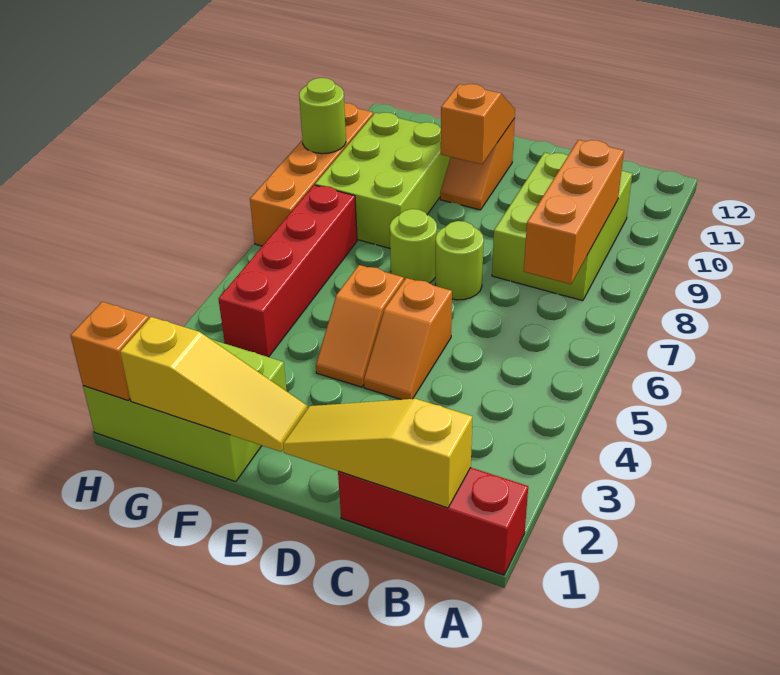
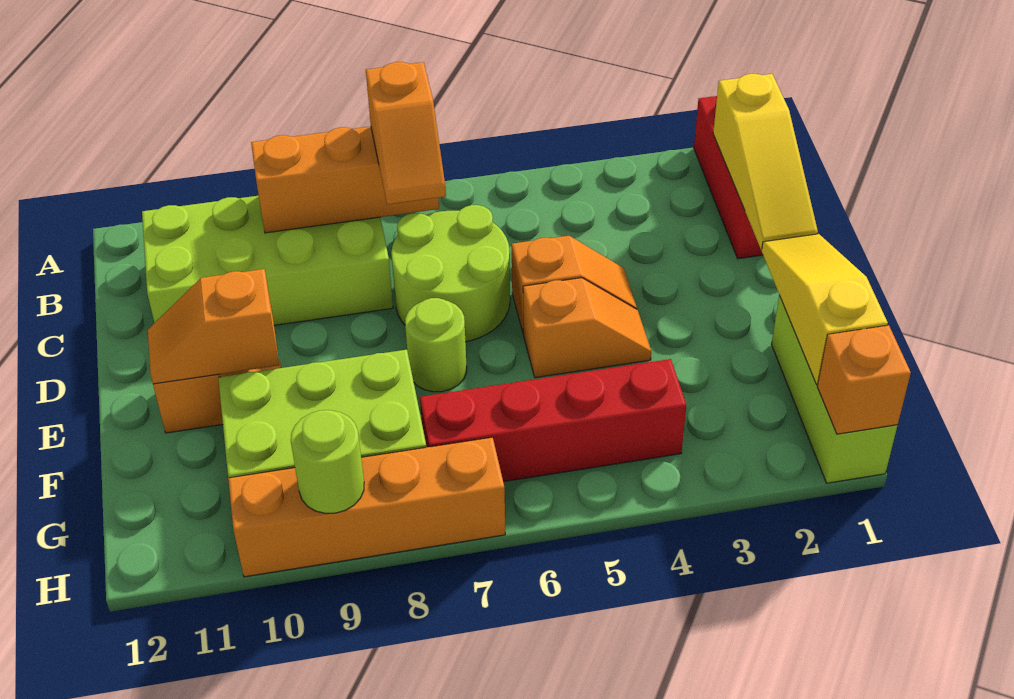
none -> orange slope B7:C7 level 3 top B
lime brick B8:C10 level 1 -> lime brick B8:C11 level 1
lime round brick D7 level 1 -> lime round brick C6:D7 level 1
lime brick F1:H2 level 1 -> lime brick F1:H1 level 1

